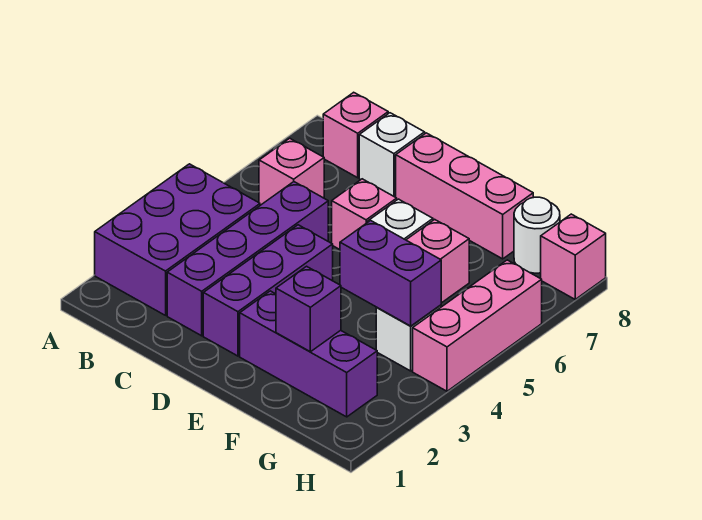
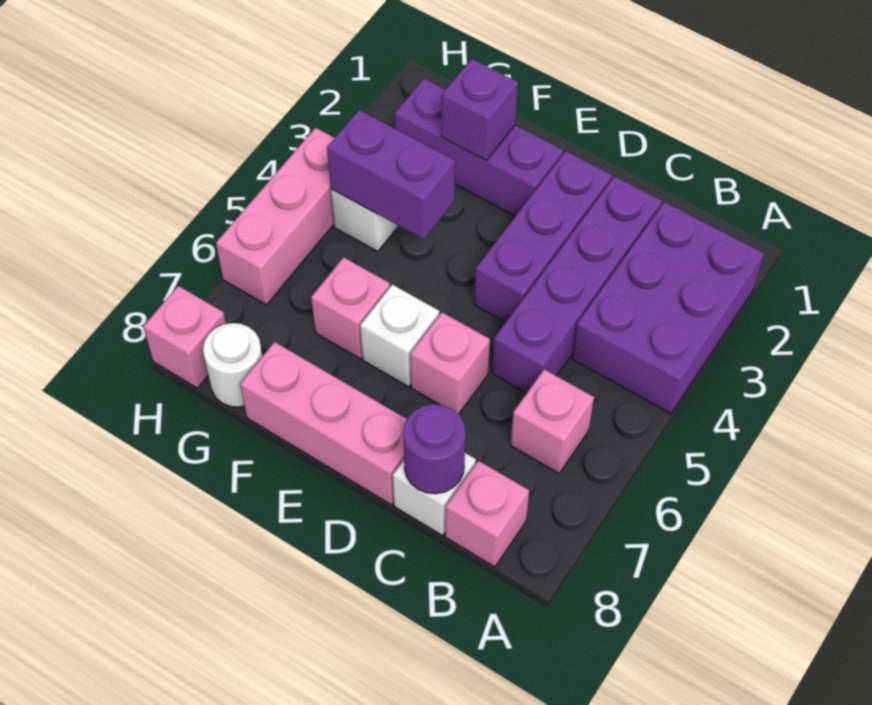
none -> purple round brick C8 level 2

